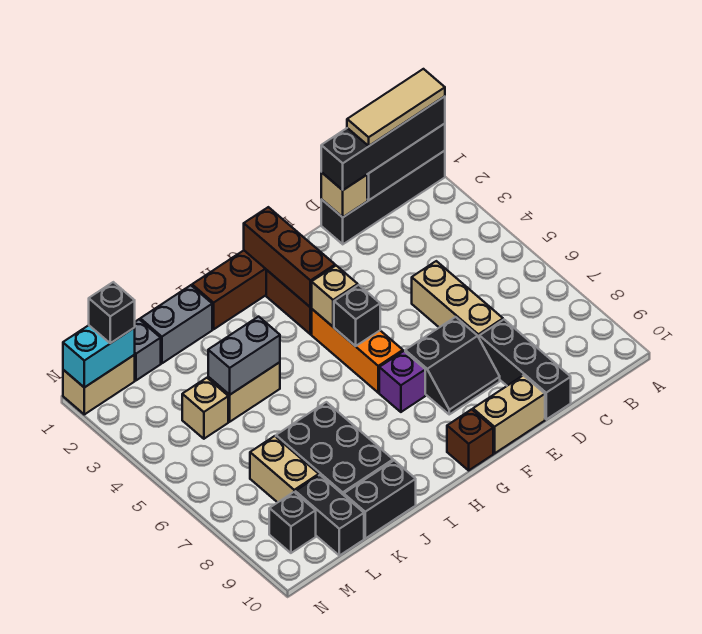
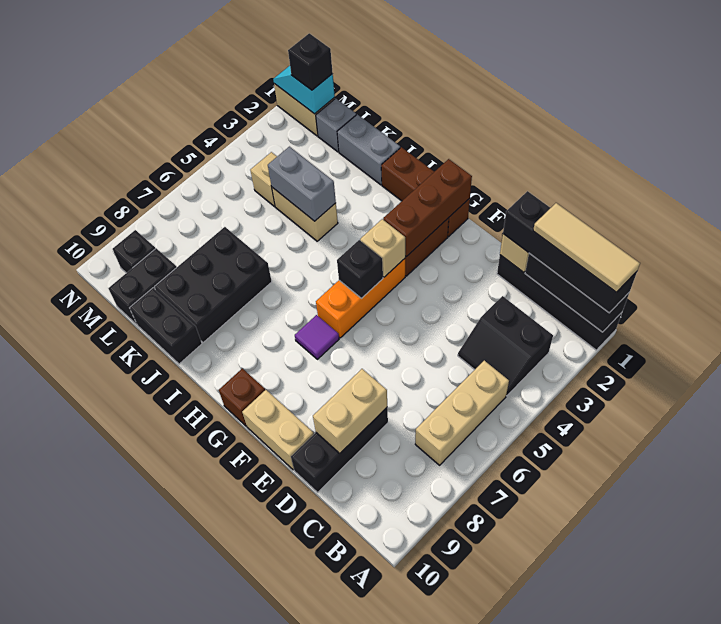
tan brick D5:D7 level 1 -> tan brick B5:B7 level 1
black slope E7:F8 level 1 top 7 -> black slope B3:C4 level 1 top 3
purple brick G7 level 1 -> purple tile G7 level 1
tan brick L7:L8 level 1 -> tan brick D8:D9 level 2
cyan brick M1:N1 level 2 -> cyan slope M1:N1 level 2 top M

